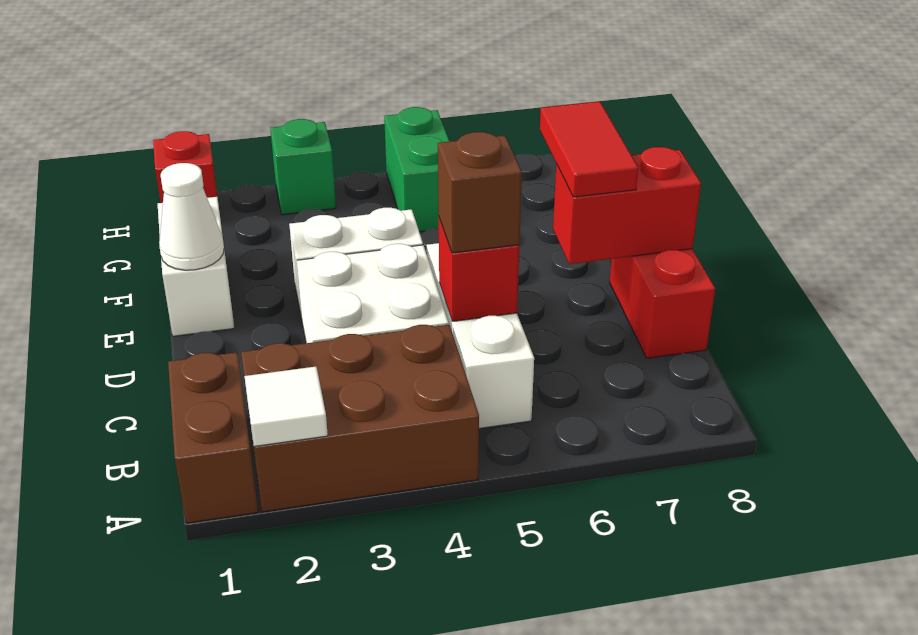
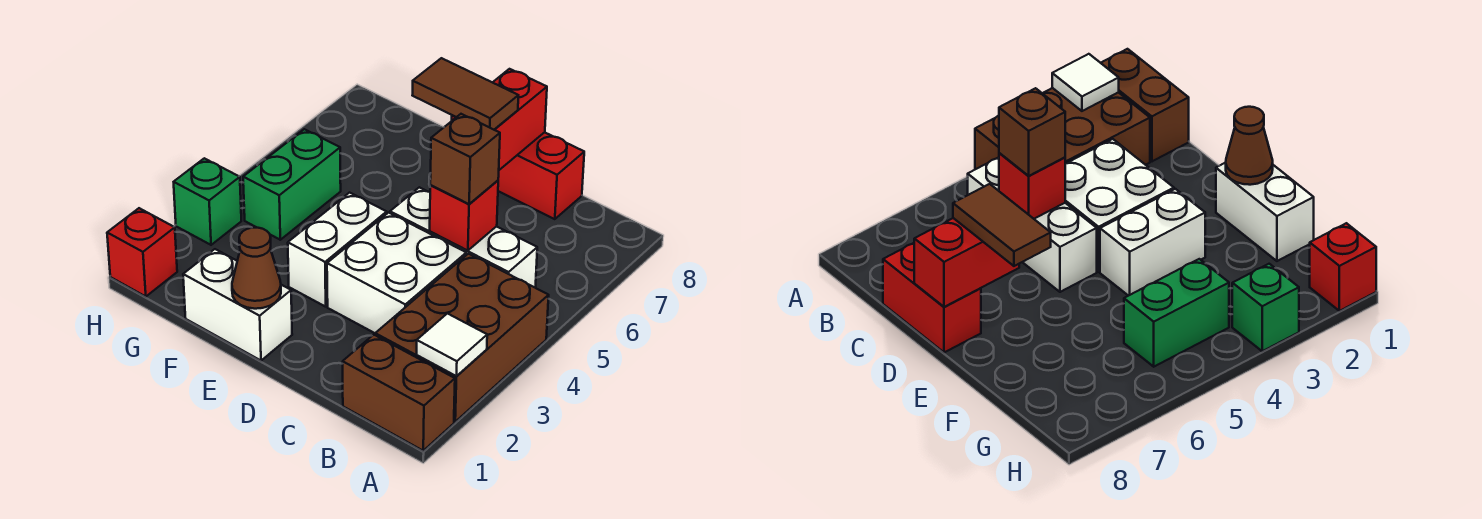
red tile D7:E7 level 3 -> brown tile D7:E7 level 3
white cone E1 level 2 -> brown cone E1 level 2
green brick G5:H5 level 1 -> green brick G4:G5 level 1

